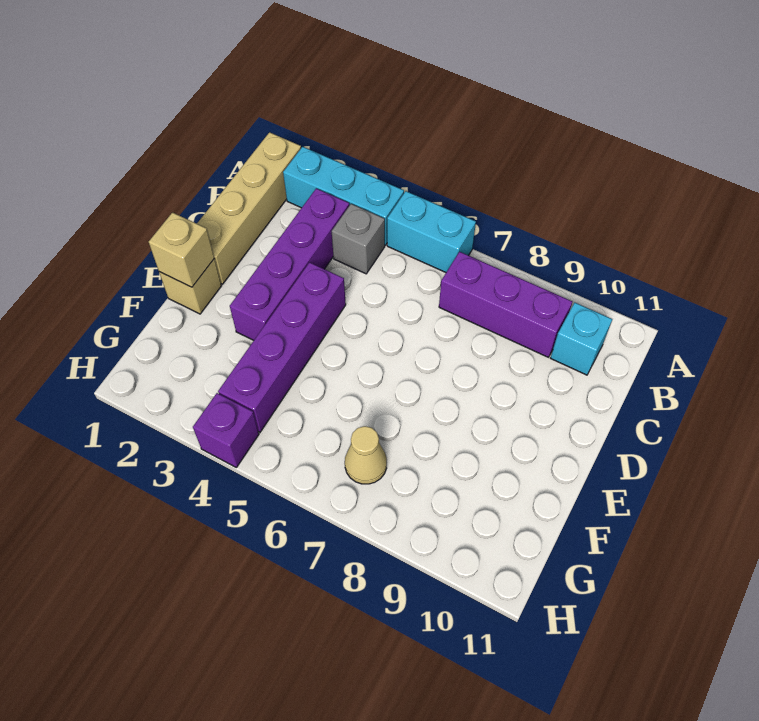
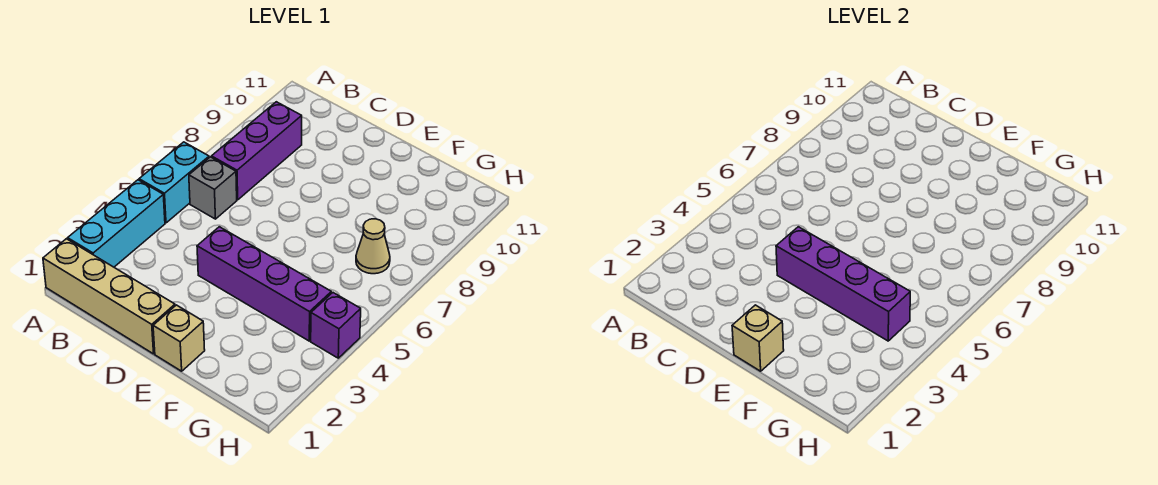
purple brick B3:E3 level 1 -> purple brick D4:G4 level 2
grey brick B4 level 1 -> grey brick B6 level 1
cyan brick B10 level 1 -> none

